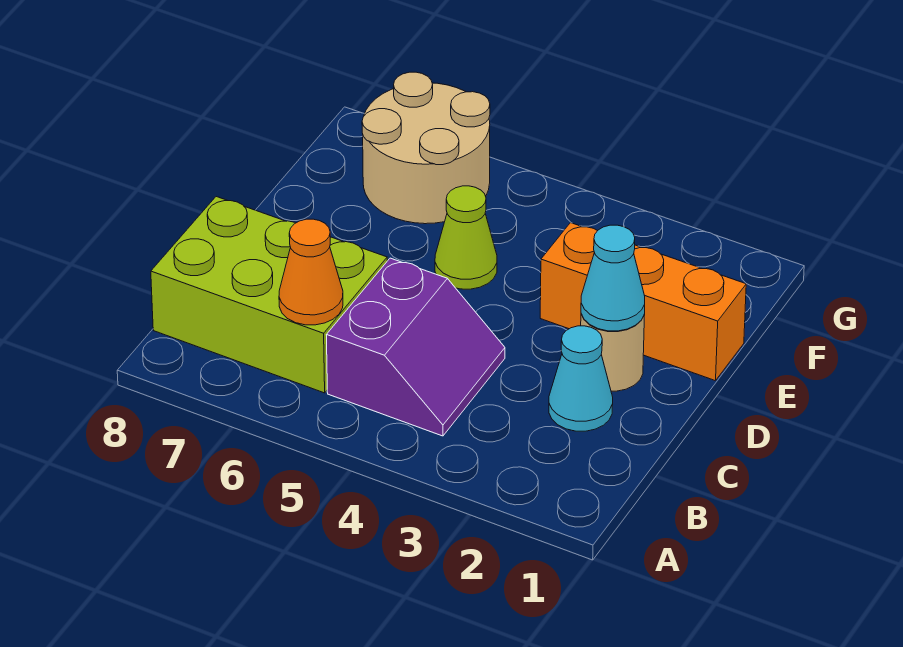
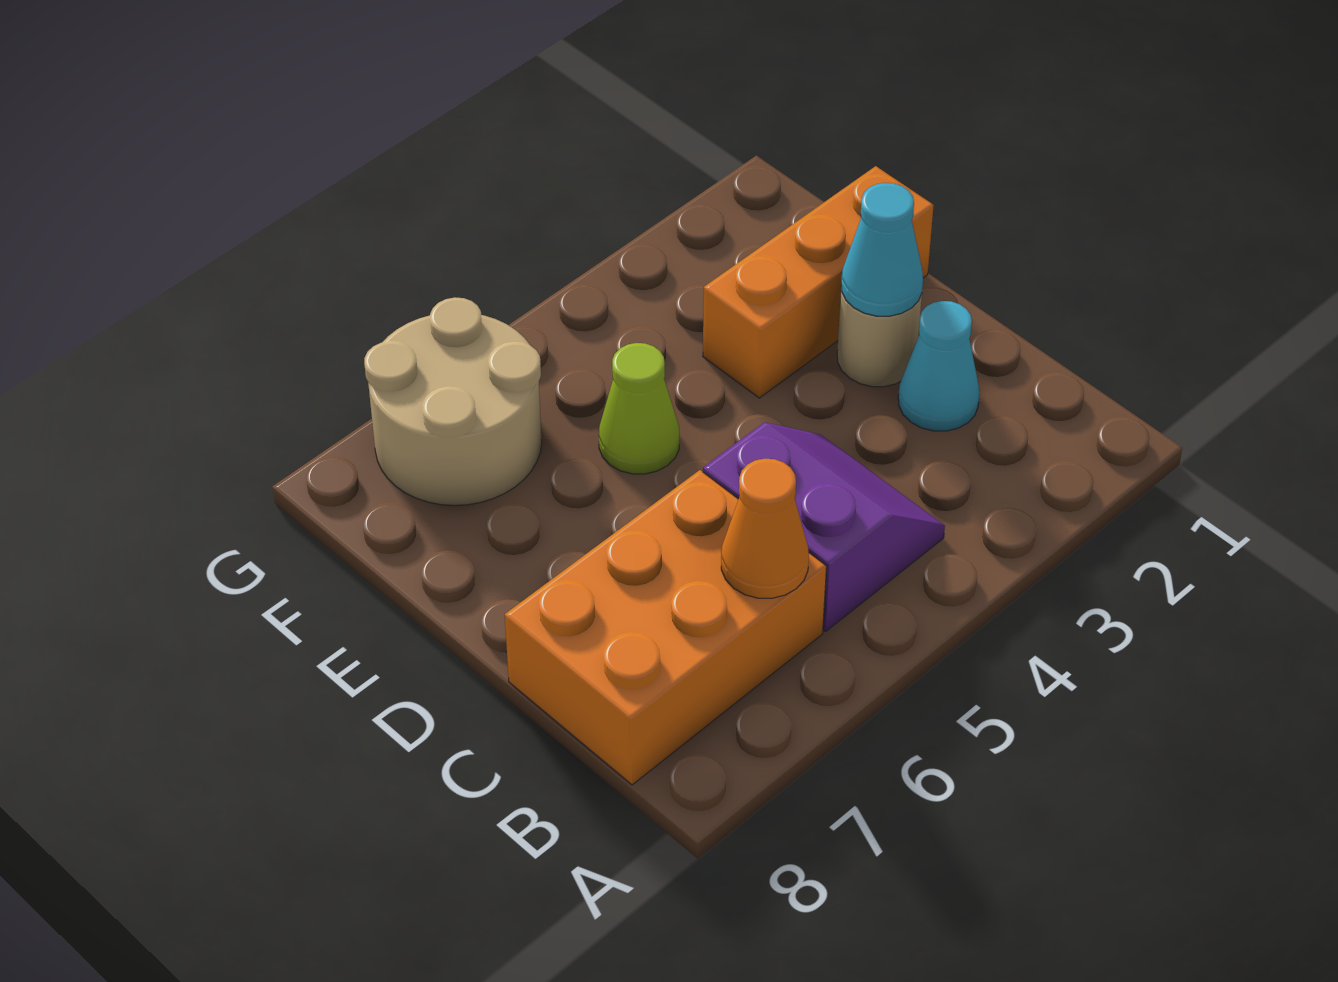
lime brick B6:C8 level 1 -> orange brick B6:C8 level 1

